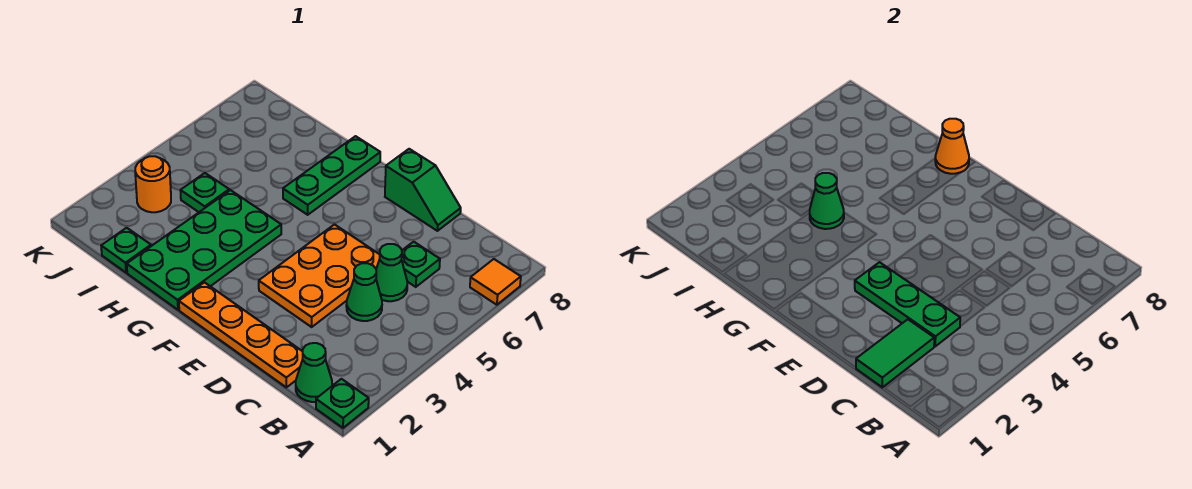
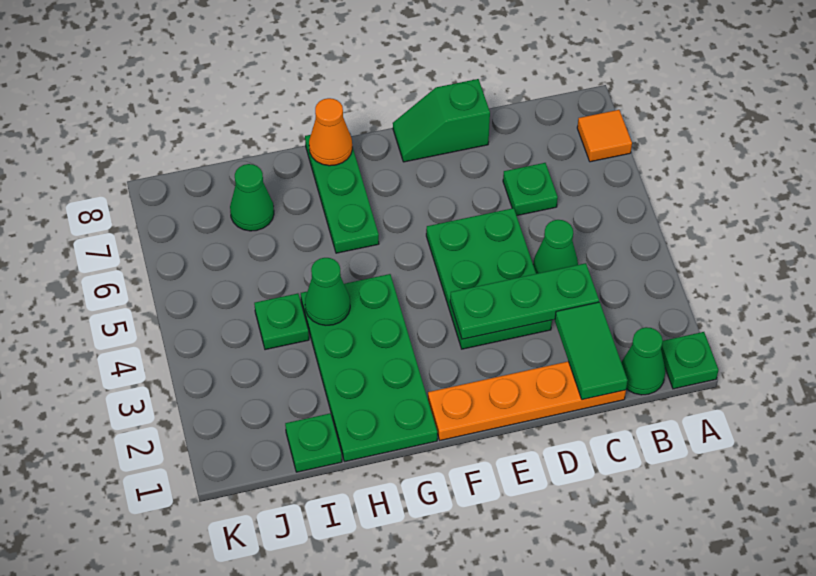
green cone C5 level 1 -> green cone I7 level 1
orange plate D3:E5 level 1 -> green plate D3:E5 level 1
green slope D8:E8 level 1 top E -> green slope D8:E8 level 1 top D
orange round brick J3 level 1 -> none

